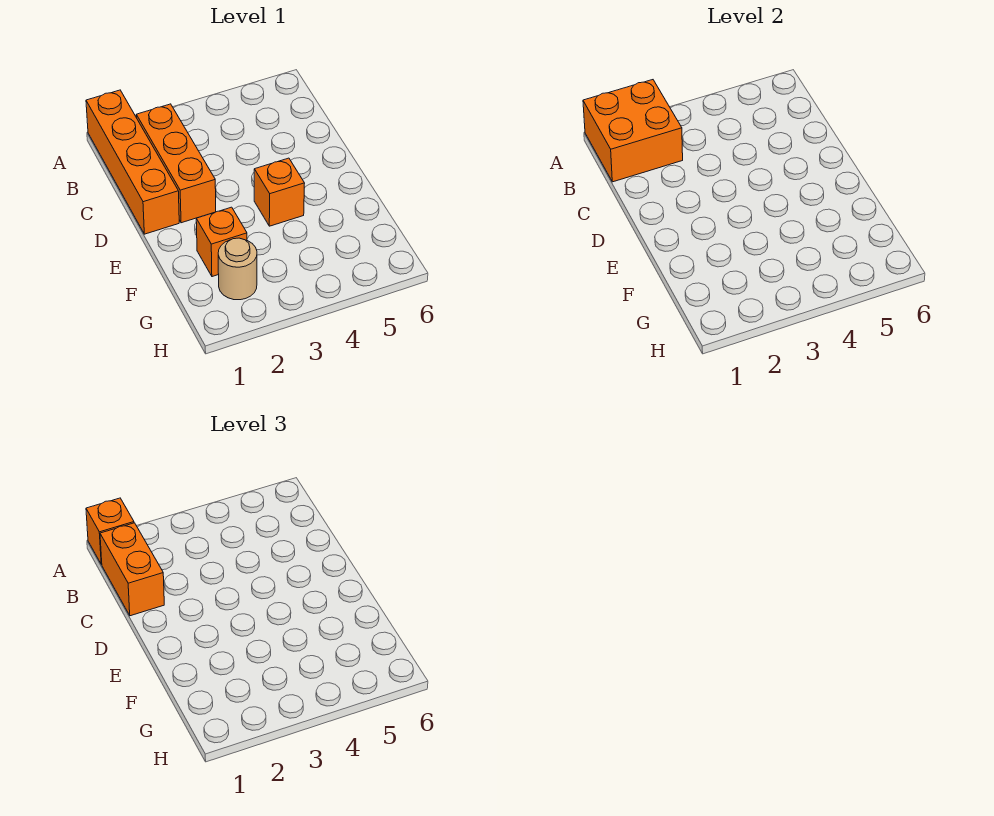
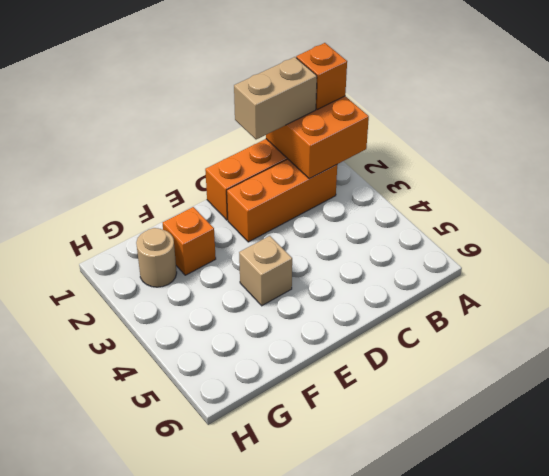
orange brick B1:C1 level 3 -> tan brick B1:C1 level 3
orange brick E4 level 1 -> tan brick E4 level 1

